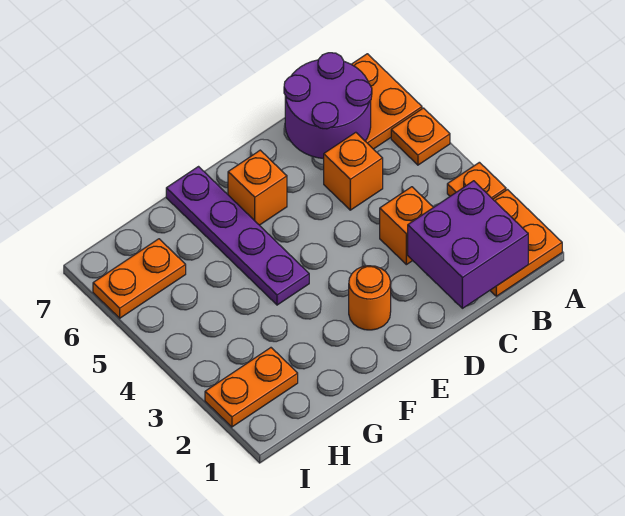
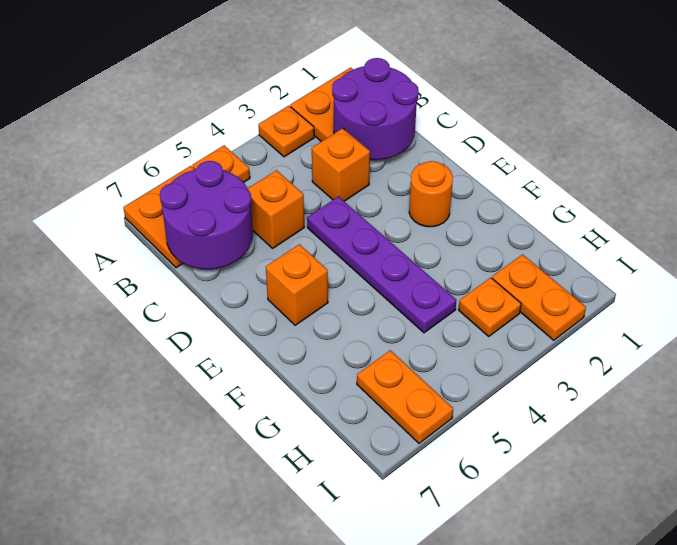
purple brick B1:C2 level 2 -> purple round brick B1:C2 level 2
purple plate F4:F7 level 1 -> purple plate D4:G4 level 1
none -> orange plate H3 level 1

